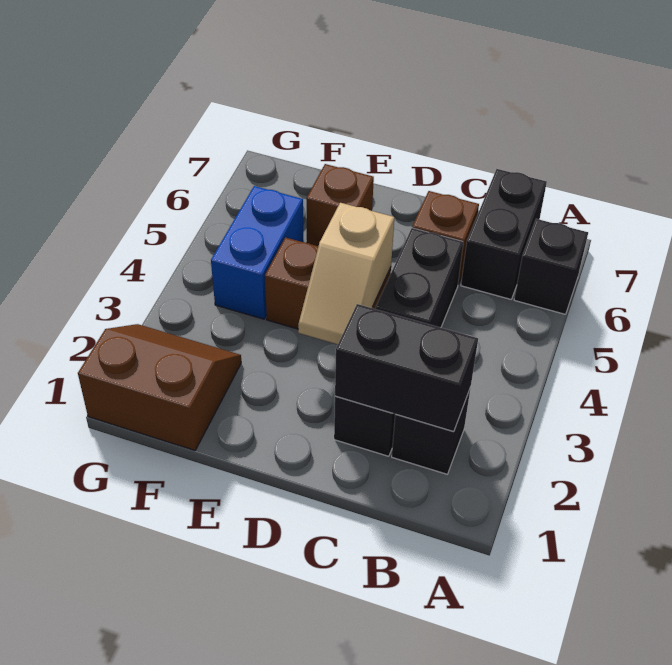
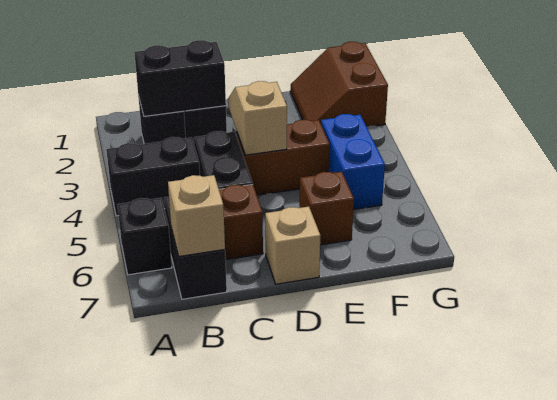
none -> black brick A4:B4 level 1
none -> tan brick B7 level 2
none -> tan brick D7 level 1
brown slope F1:G2 level 1 top 1 -> brown slope F1:G2 level 1 top G

